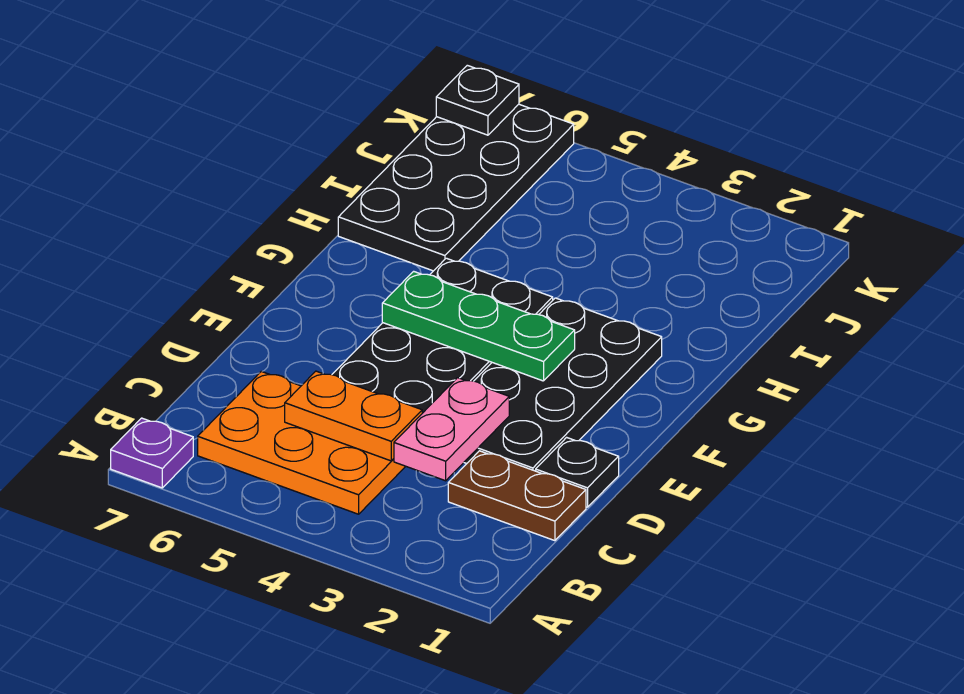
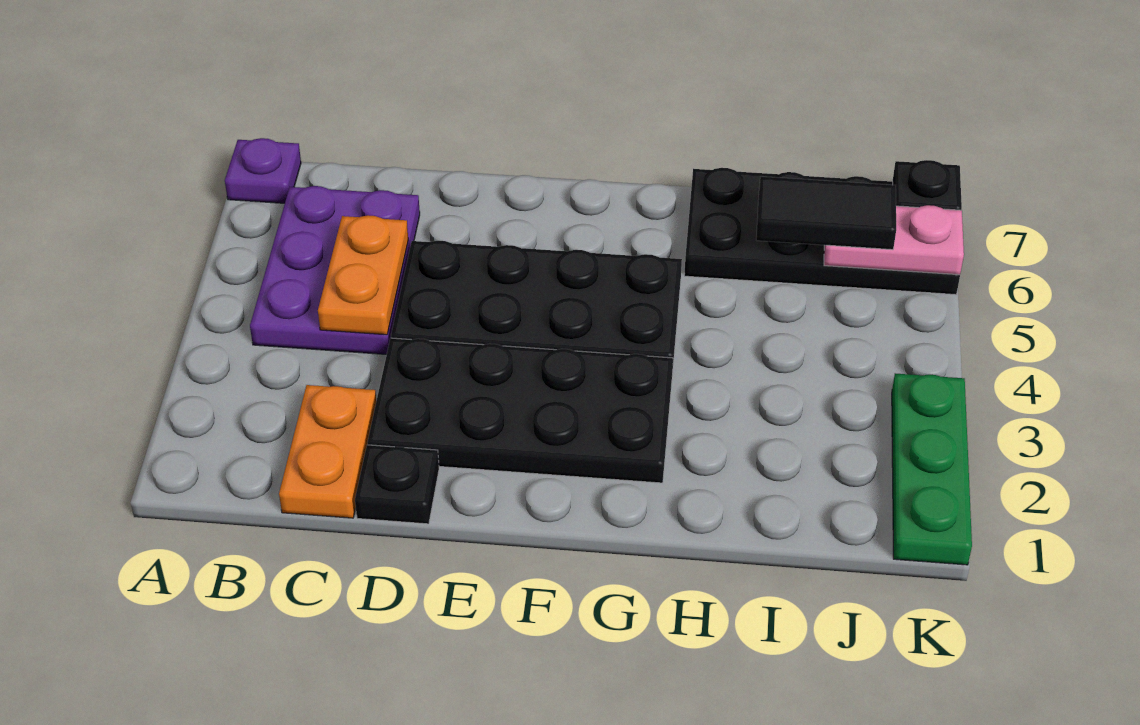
orange plate B4:C6 level 1 -> purple plate B4:C6 level 1
brown plate C1:C2 level 1 -> orange plate C1:C2 level 1
pink plate C3:D3 level 2 -> pink plate J6:K6 level 2
green plate F3:F5 level 2 -> green plate K1:K3 level 1
none -> black tile I6:J6 level 3

